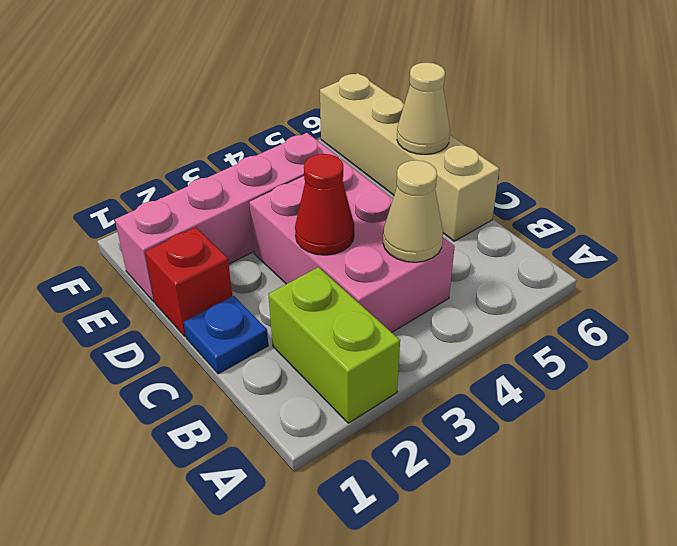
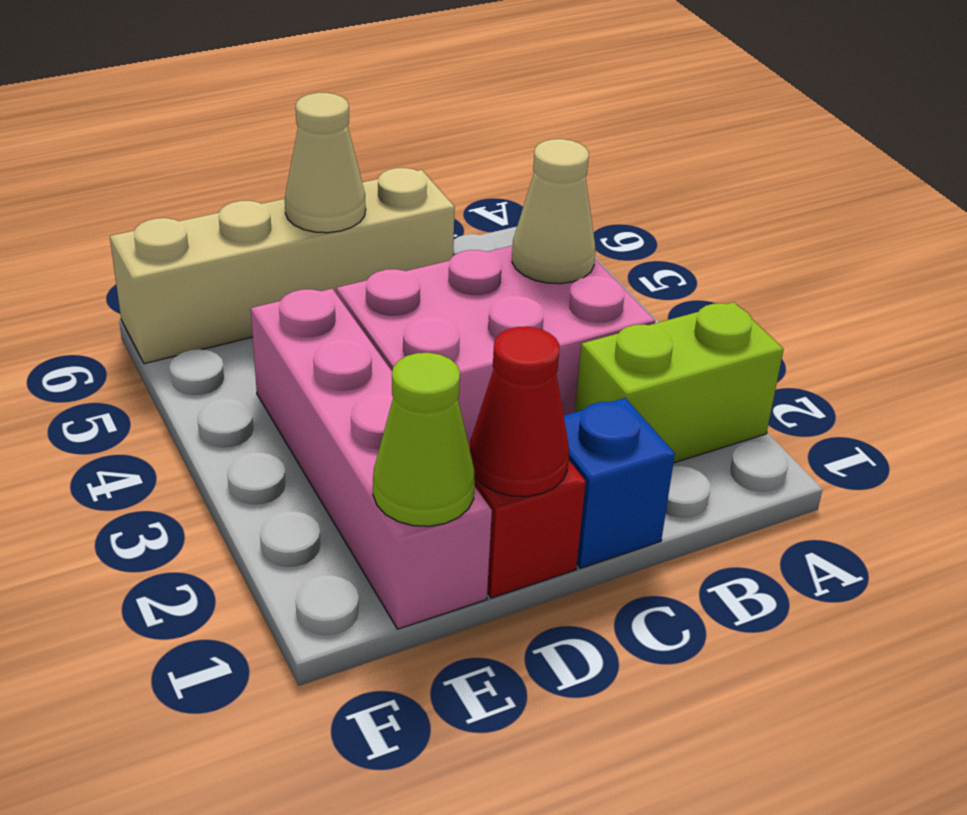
blue plate C1 level 1 -> blue brick C1 level 1
red cone C3 level 2 -> red cone D1 level 2
none -> lime cone E1 level 2

